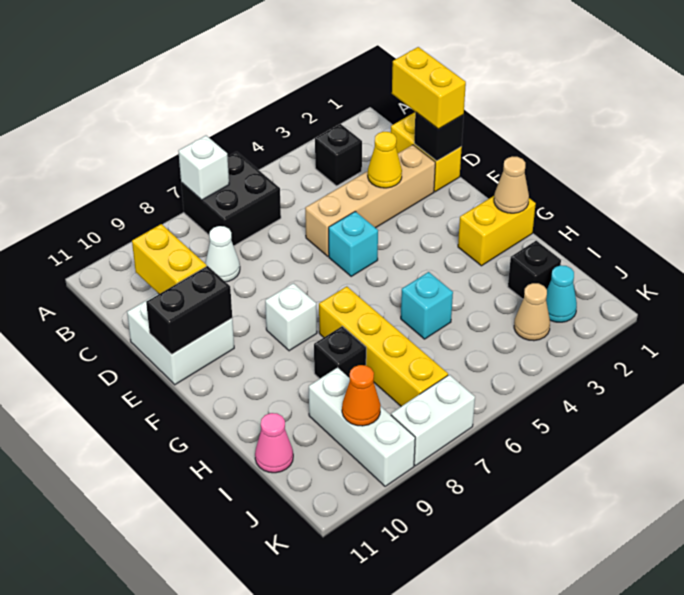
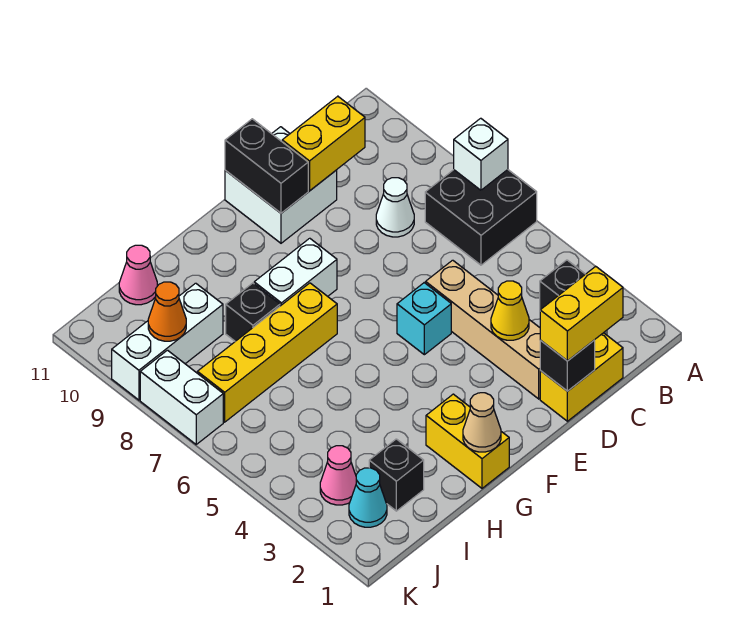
white brick F8 level 1 -> white brick F8:G8 level 1
cyan brick H5 level 1 -> none
tan cone J3 level 1 -> pink cone J3 level 1

